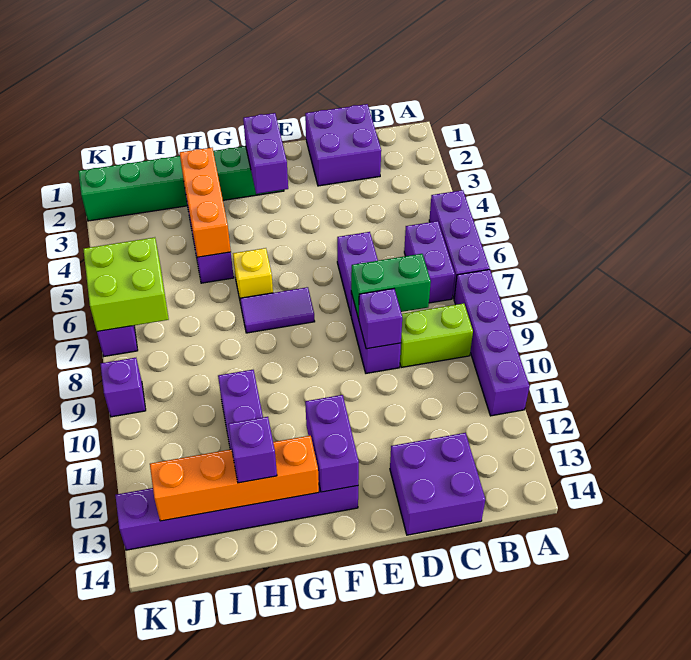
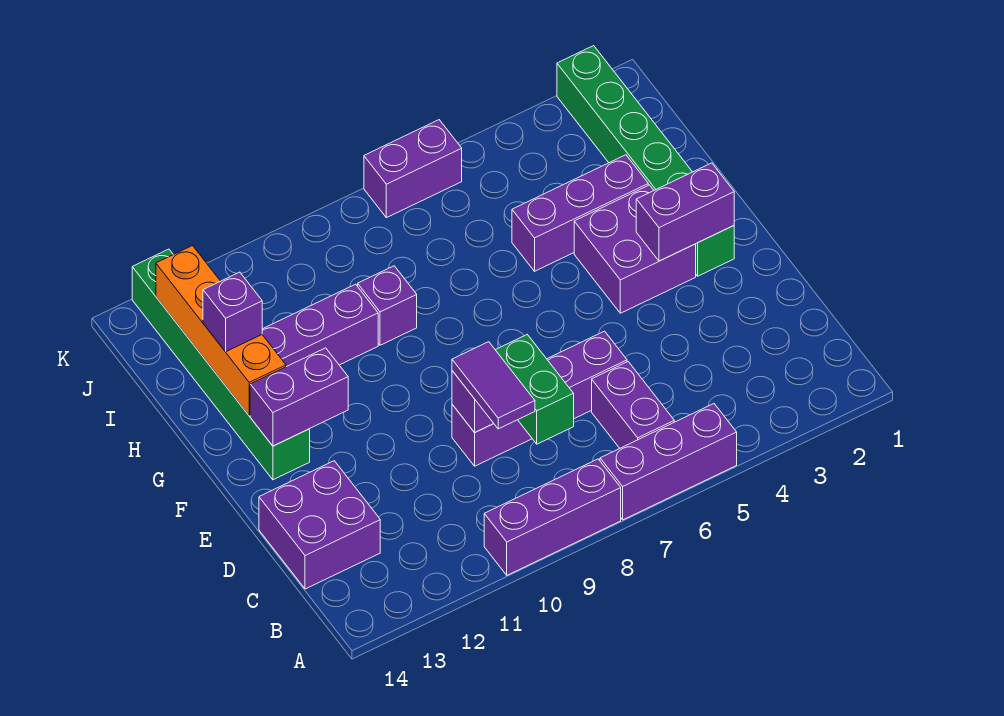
purple brick A8:A11 level 1 -> purple brick A8:A10 level 1
purple brick B6:B7 level 1 -> purple brick B6:C6 level 1
lime brick B9:C9 level 1 -> none
purple brick C1:D2 level 1 -> purple brick F3:G4 level 1
purple tile F7:G7 level 1 -> purple tile C9:D9 level 3
purple brick F13:K13 level 1 -> green brick F13:K13 level 1
yellow brick G6 level 1 -> none
orange brick H3:H5 level 2 -> none
lime brick J6:K7 level 2 -> none
purple brick K9 level 1 -> purple brick H9 level 1

